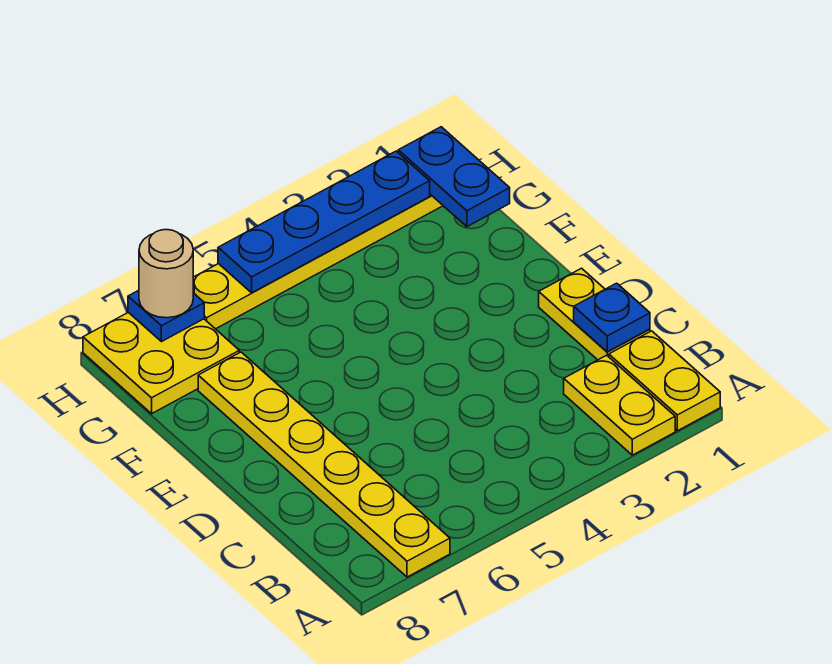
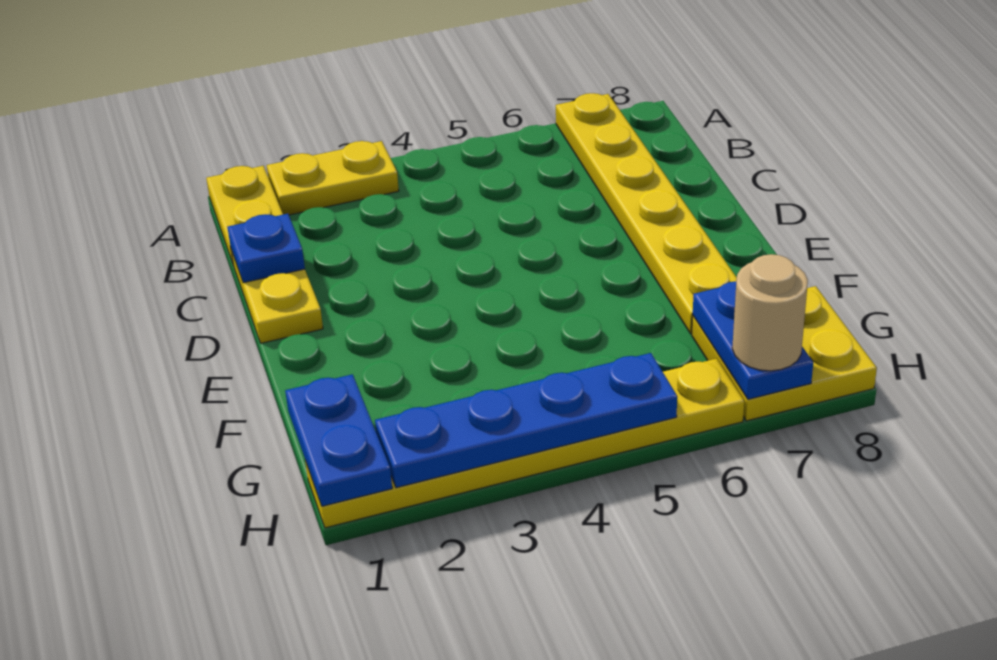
yellow plate A2:B2 level 1 -> yellow plate A2:A3 level 1
blue plate H7 level 2 -> blue plate G7:H7 level 2

